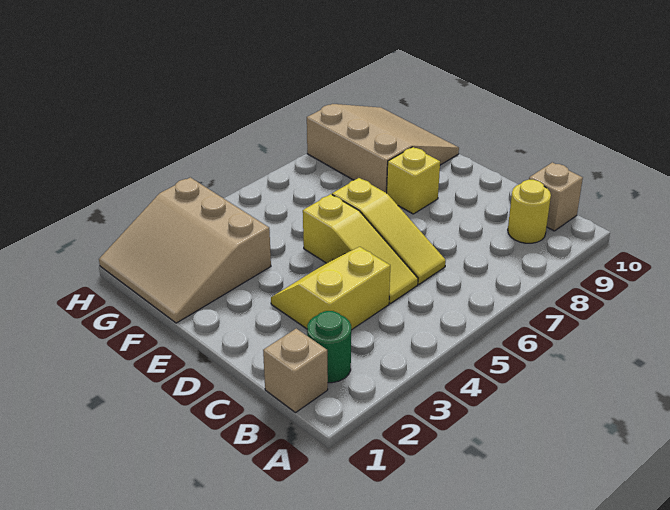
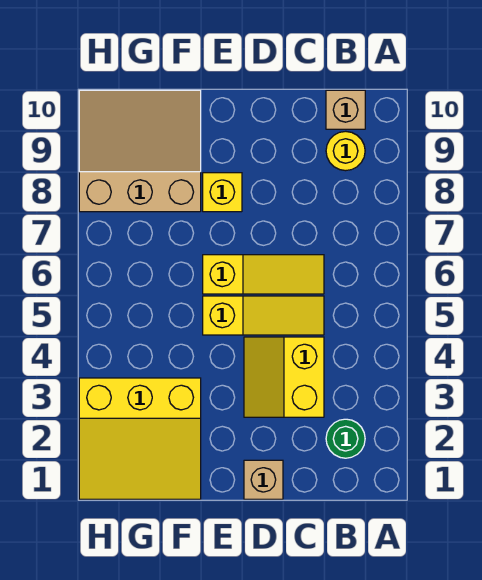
tan brick B1 level 1 -> tan brick D1 level 1
tan slope F1:H3 level 1 top 3 -> yellow slope F1:H3 level 1 top 3

